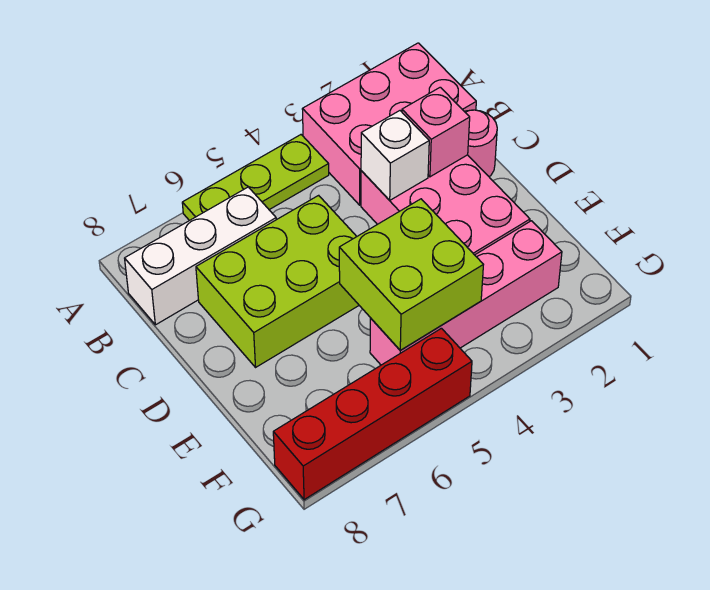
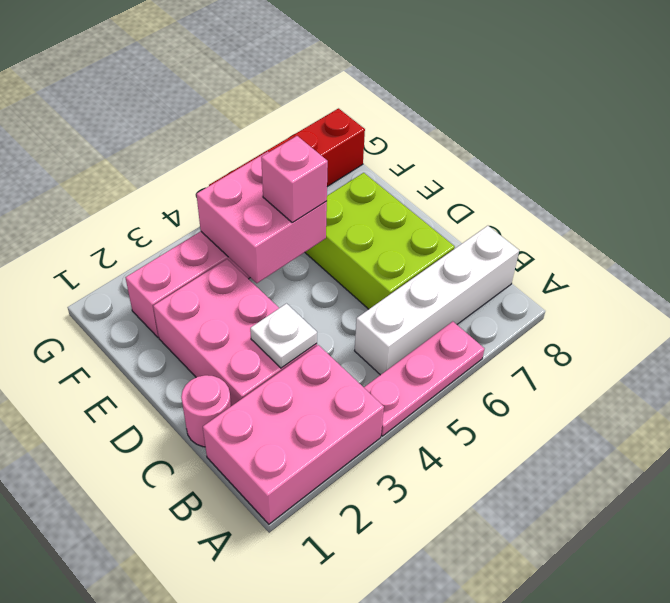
lime plate A4:A6 level 1 -> pink plate A4:A6 level 1
white brick B6:B8 level 1 -> white brick B5:B8 level 1
pink brick C2 level 2 -> pink brick E5 level 3
white brick C3 level 2 -> white plate C3 level 2
lime brick C5:D7 level 1 -> lime brick C6:E7 level 1
lime brick E4:F5 level 2 -> pink brick E4:F5 level 2

